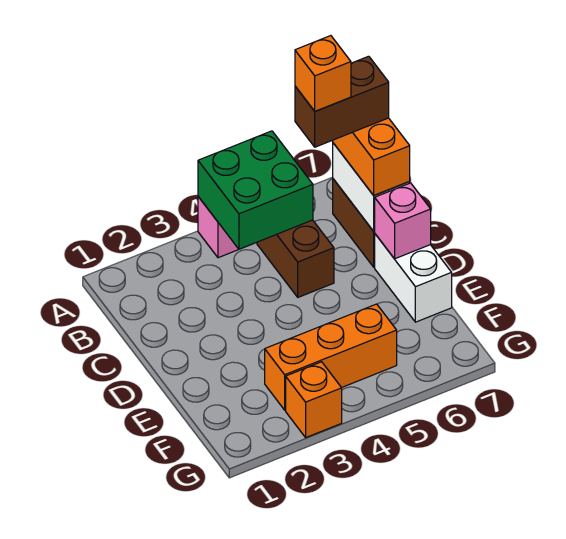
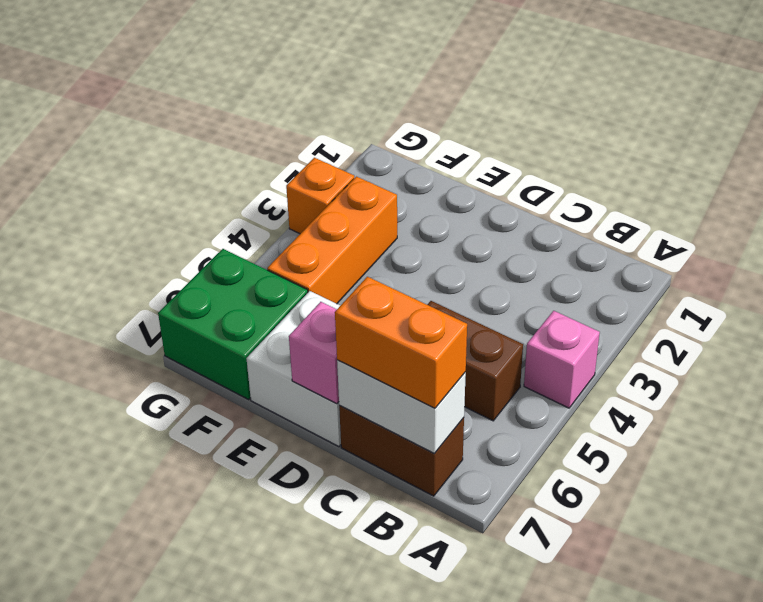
green brick A4:B5 level 2 -> green brick F6:G7 level 1
brown brick B6:B7 level 4 -> none
orange brick B6 level 5 -> none
white brick D7:E7 level 1 -> white brick D6:E7 level 1

